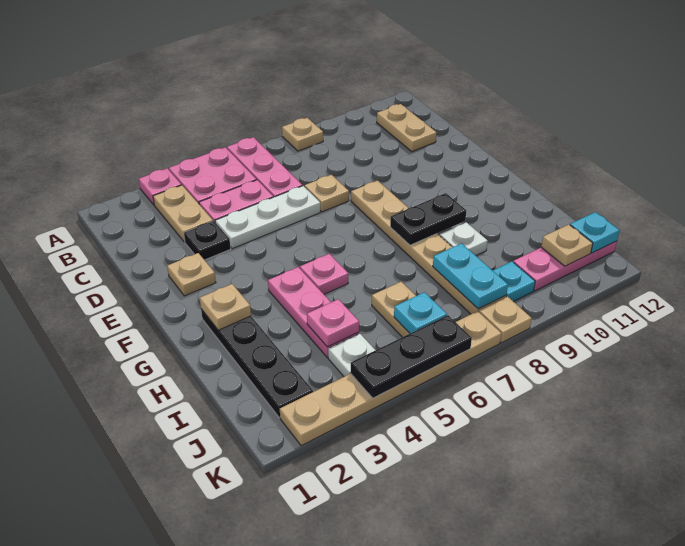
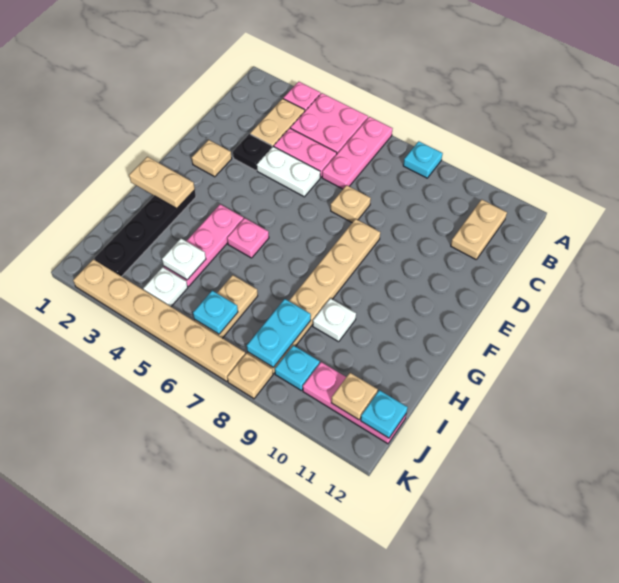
tan plate A8 level 1 -> cyan plate A8 level 1
white plate D4:D6 level 1 -> white plate D4:D5 level 1
tan plate G2 level 2 -> tan plate G1:G2 level 2
black plate G8:G9 level 2 -> none
pink plate I4 level 2 -> white plate I4 level 2
black plate K4:K6 level 2 -> none

